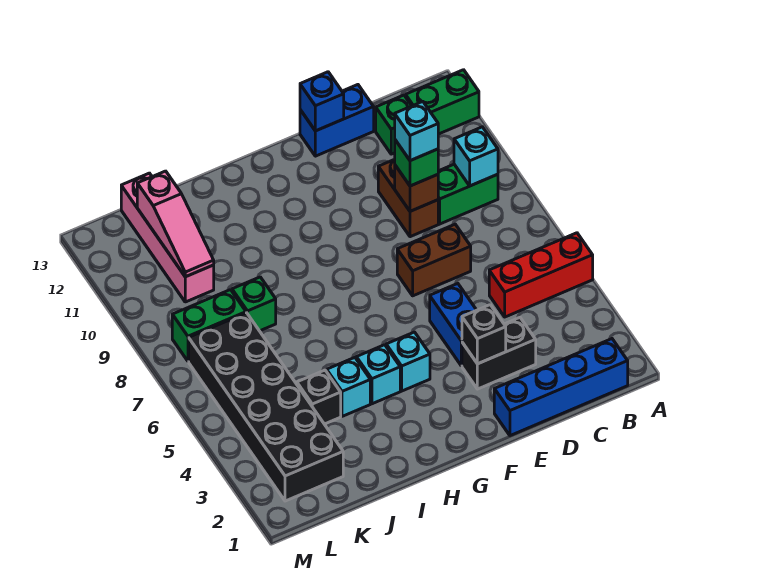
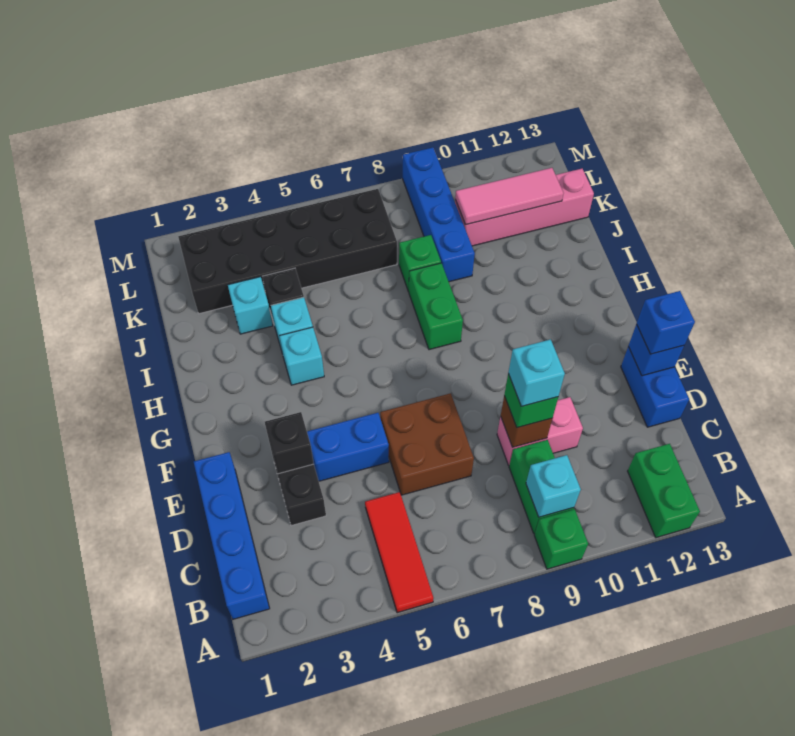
red brick A5:C5 level 1 -> red tile A5:C5 level 1
green brick C12 level 1 -> green brick A9 level 1
brown brick D7:E7 level 1 -> brown brick D6:E7 level 1
brown brick D9:D10 level 1 -> pink brick D9:D10 level 1
none -> blue brick E13 level 3
cyan brick G4 level 1 -> cyan brick J3 level 1
none -> blue brick J9:M9 level 1
green brick K8:L8 level 1 -> green brick H8:I8 level 1
pink slope K10:K12 level 2 top 12 -> pink tile K10:K12 level 2

